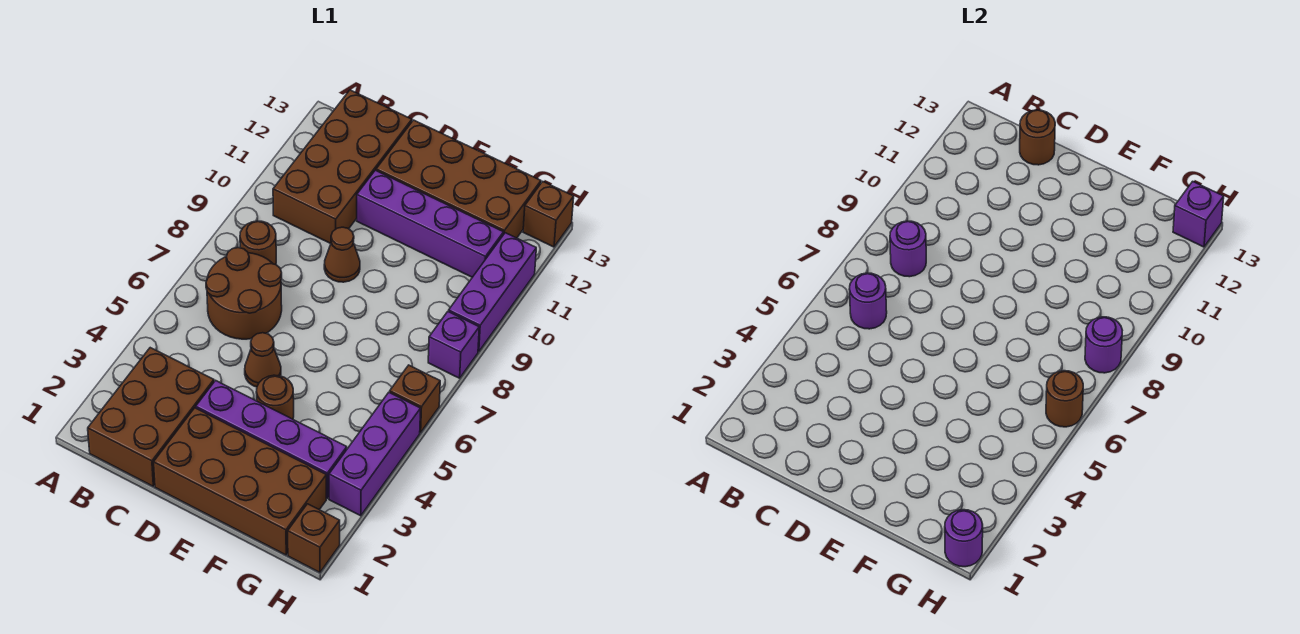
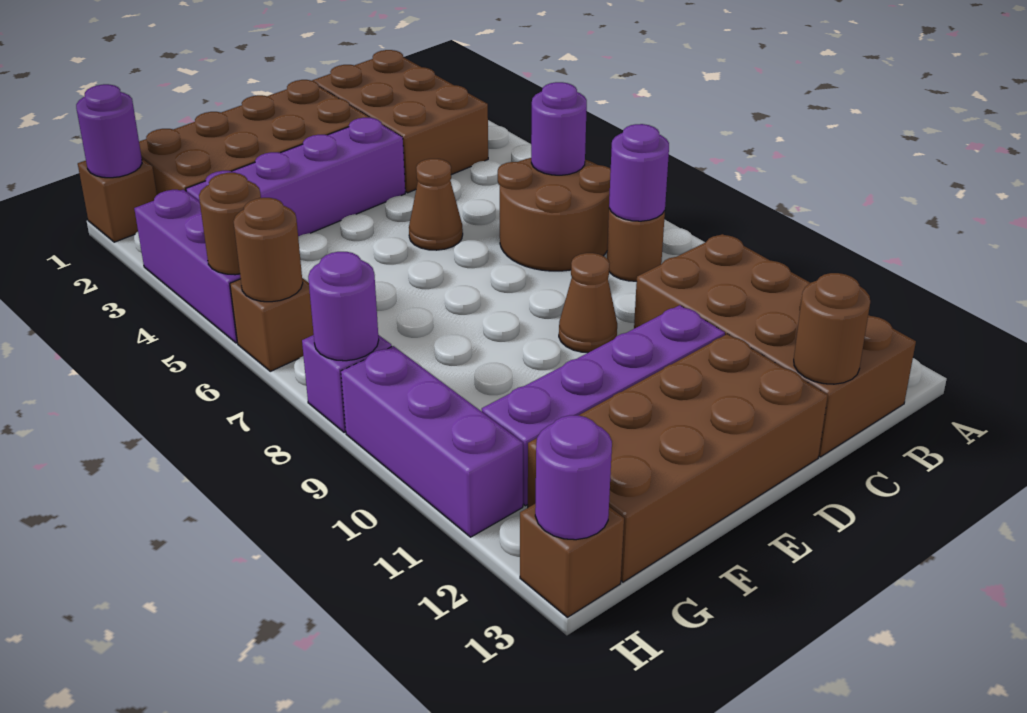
brown round brick E4 level 1 -> brown round brick H5 level 2
purple brick H13 level 2 -> purple round brick H13 level 2

